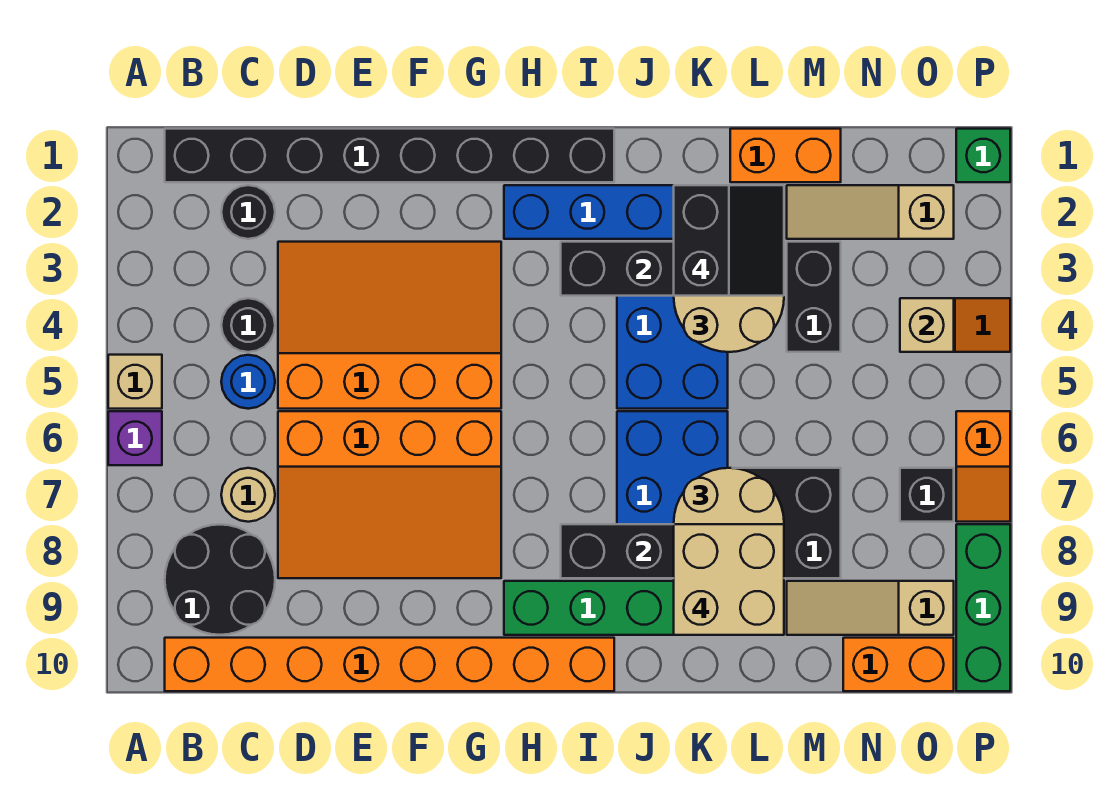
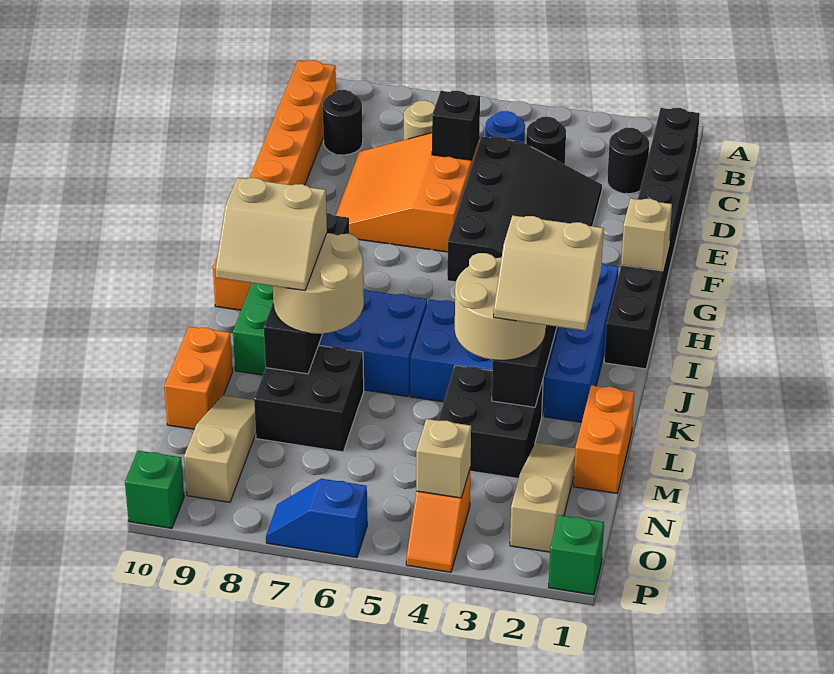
tan brick A5 level 1 -> tan brick G1 level 2
purple brick A6 level 1 -> none
black round brick B8:C9 level 1 -> black round brick C9 level 1
orange slope D3:G5 level 1 top 5 -> black slope D3:G5 level 1 top 5
orange slope D6:G8 level 1 top 6 -> orange slope D6:F8 level 1 top 6
black slope K2:L3 level 4 top K -> tan slope K2:L3 level 4 top K
tan brick K8:L9 level 4 -> tan slope K8:L9 level 4 top K
black brick M3:M4 level 1 -> black brick L3:M4 level 1
orange brick N10:O10 level 1 -> orange brick L10:M10 level 1
black brick O7 level 1 -> black brick D6 level 2
orange slope P6:P7 level 1 top 6 -> blue slope P6:P7 level 1 top 6
green brick P8:P10 level 1 -> green brick P10 level 1

